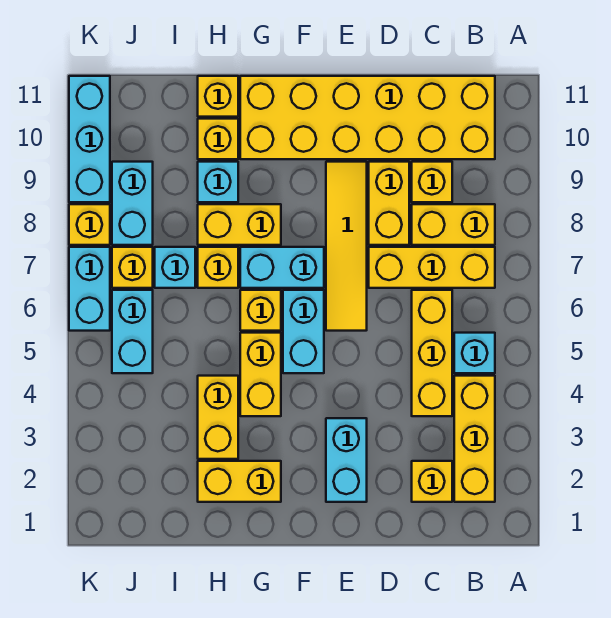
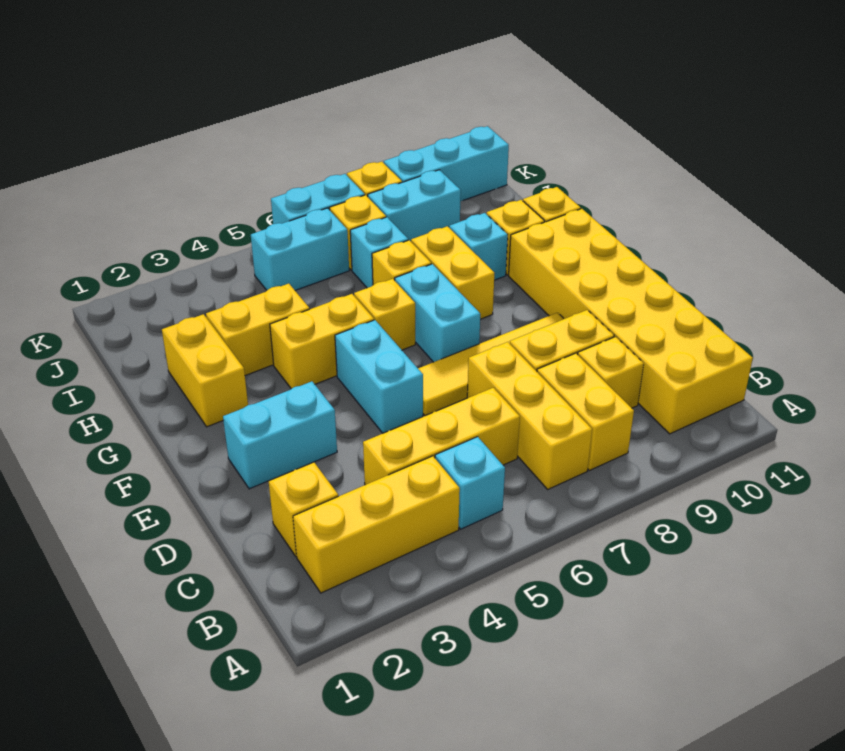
cyan brick F5:F6 level 1 -> cyan brick E5:F5 level 1

